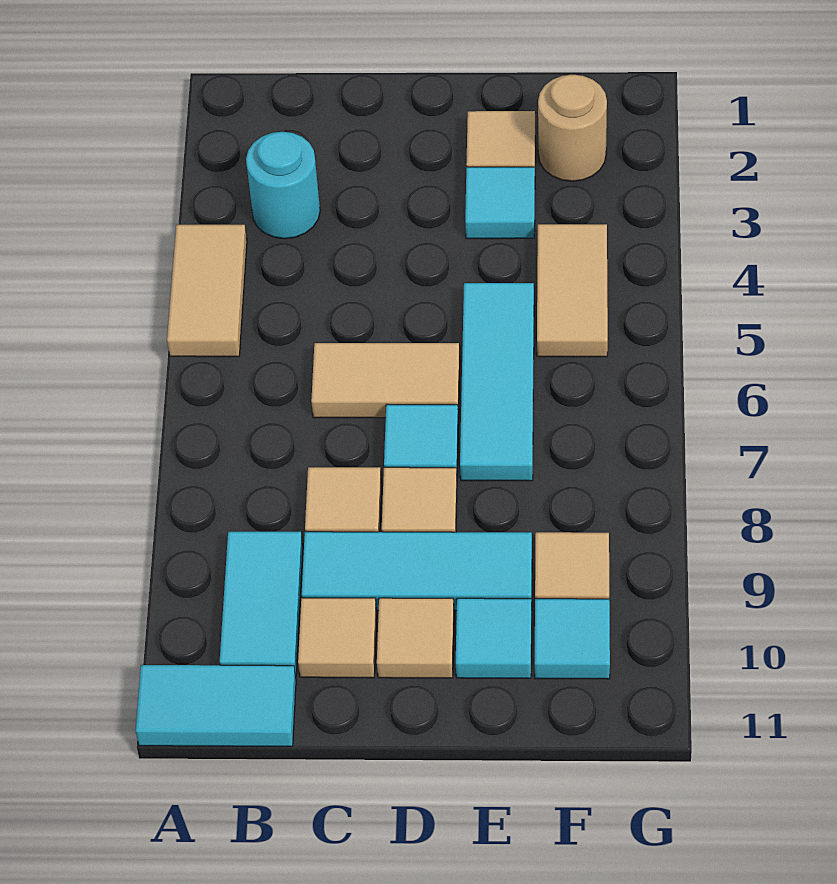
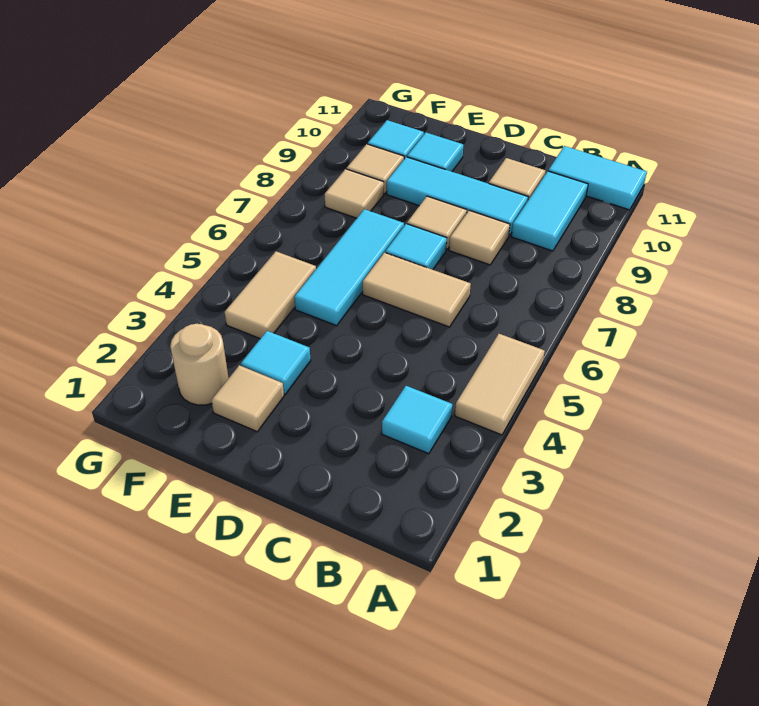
cyan round brick B3 level 1 -> cyan tile B3 level 1
tan tile D10 level 1 -> tan tile F8 level 1

